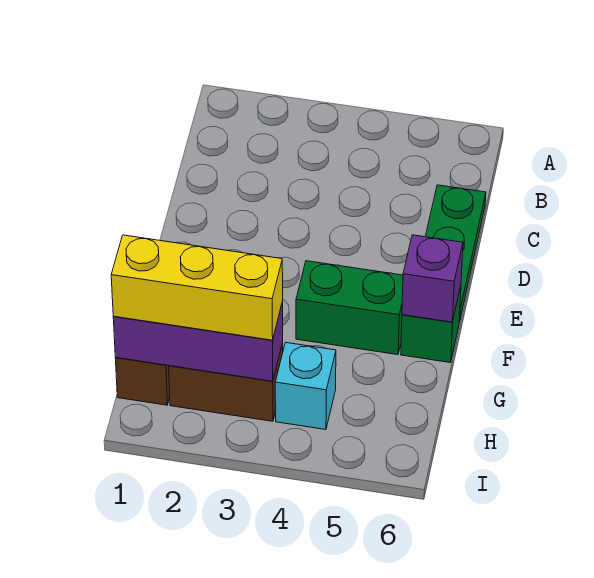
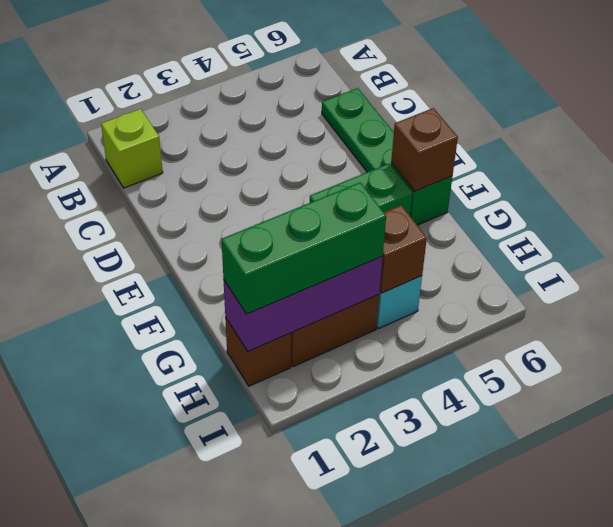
none -> lime brick B1 level 1
purple brick F6 level 2 -> brown brick F6 level 2
yellow brick H1:H3 level 3 -> green brick H1:H3 level 3
none -> brown brick H4 level 2

